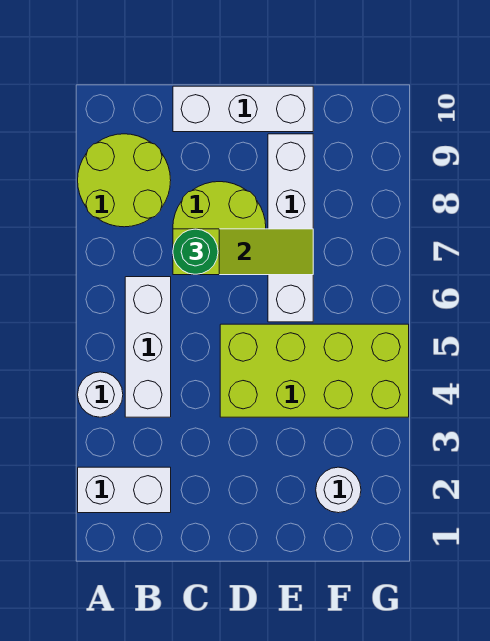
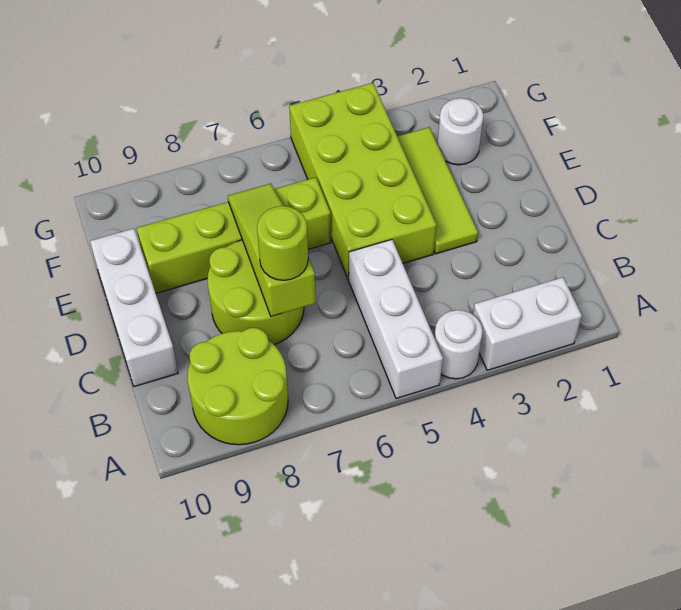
white brick A2:B2 level 1 -> white brick A2:A3 level 1
white brick B4:B6 level 1 -> white brick A5:C5 level 1
green round brick C7 level 3 -> lime round brick C7 level 3
none -> lime tile D3:F3 level 1
white brick E6:E9 level 1 -> lime brick E6:E9 level 1

